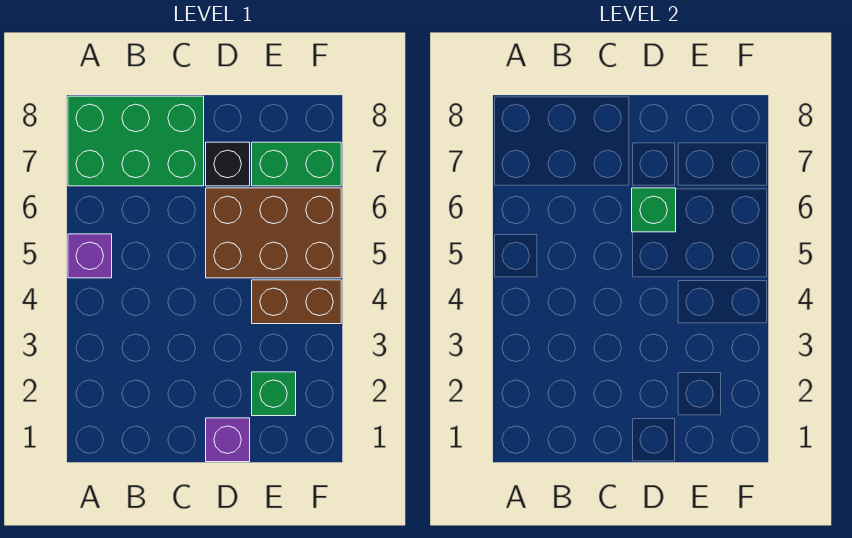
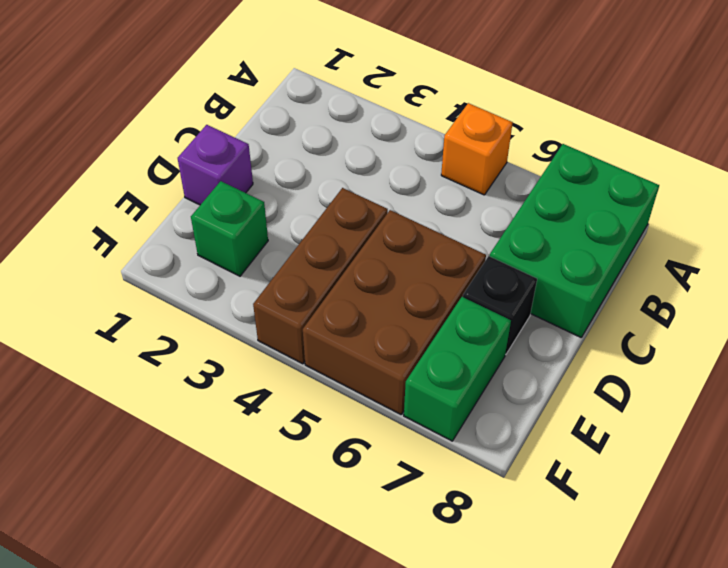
purple brick A5 level 1 -> orange brick A5 level 1
green brick D6 level 2 -> none
brown brick E4:F4 level 1 -> brown brick D4:F4 level 1

